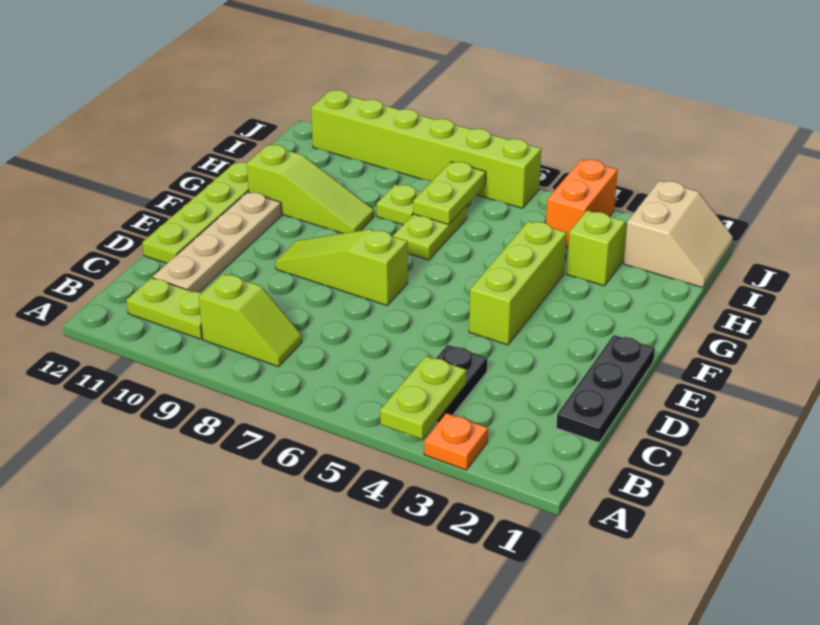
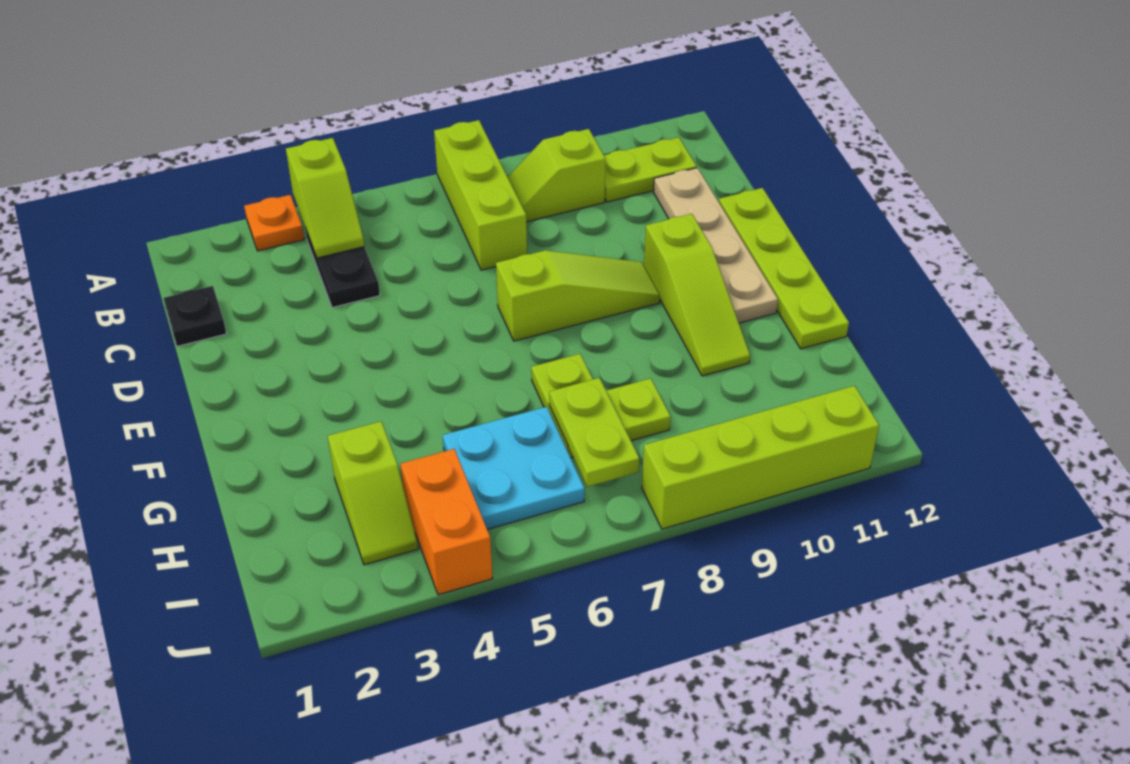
lime plate A4:B4 level 2 -> lime slope A4:B4 level 2 top A
black plate C1:E1 level 1 -> black plate C1 level 1
lime brick E4:G4 level 1 -> lime brick A7:C7 level 1
lime slope G9:G11 level 1 top 11 -> lime slope E10:G10 level 1 top E
none -> cyan plate H5:I6 level 1
tan slope I1:J2 level 1 top 2 -> none
lime brick J6:J11 level 1 -> lime brick J8:J11 level 1

